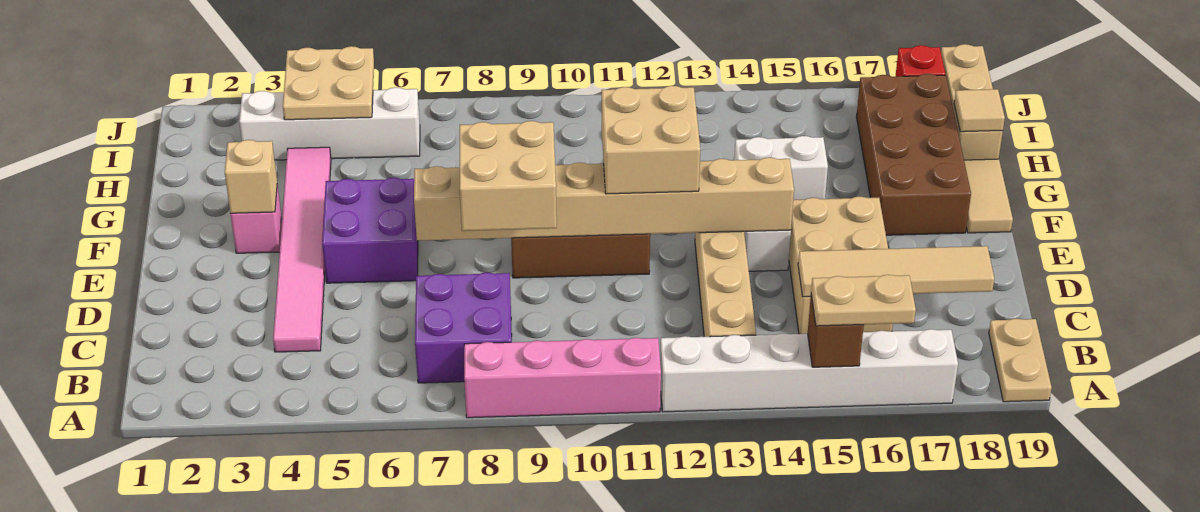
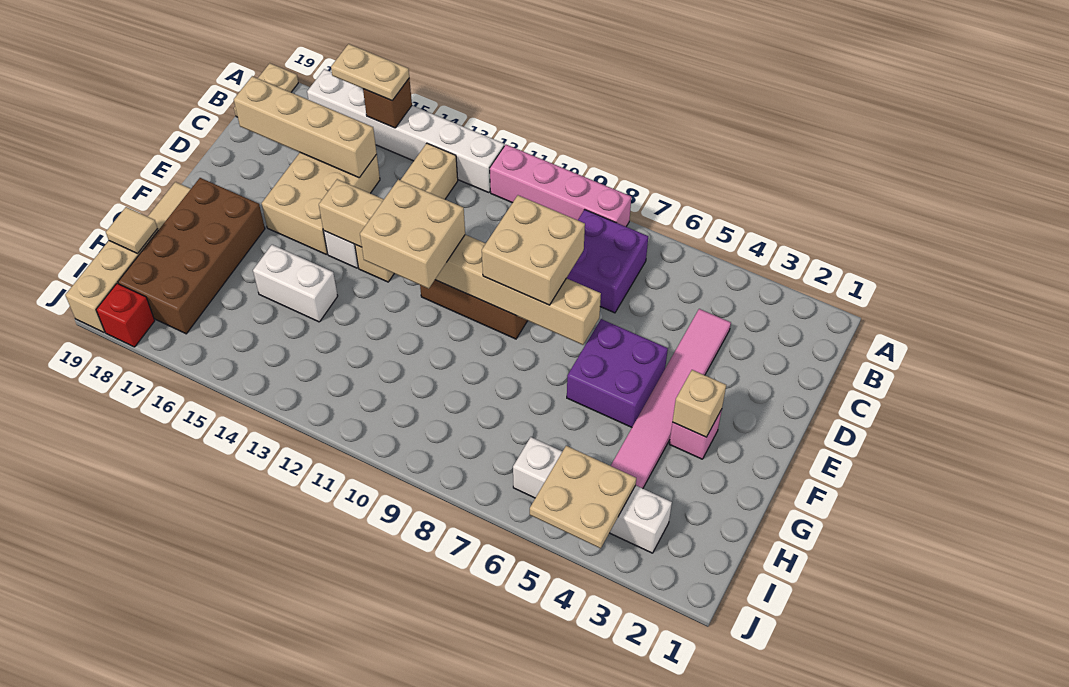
tan tile C15:C18 level 2 -> tan brick C15:C18 level 2

